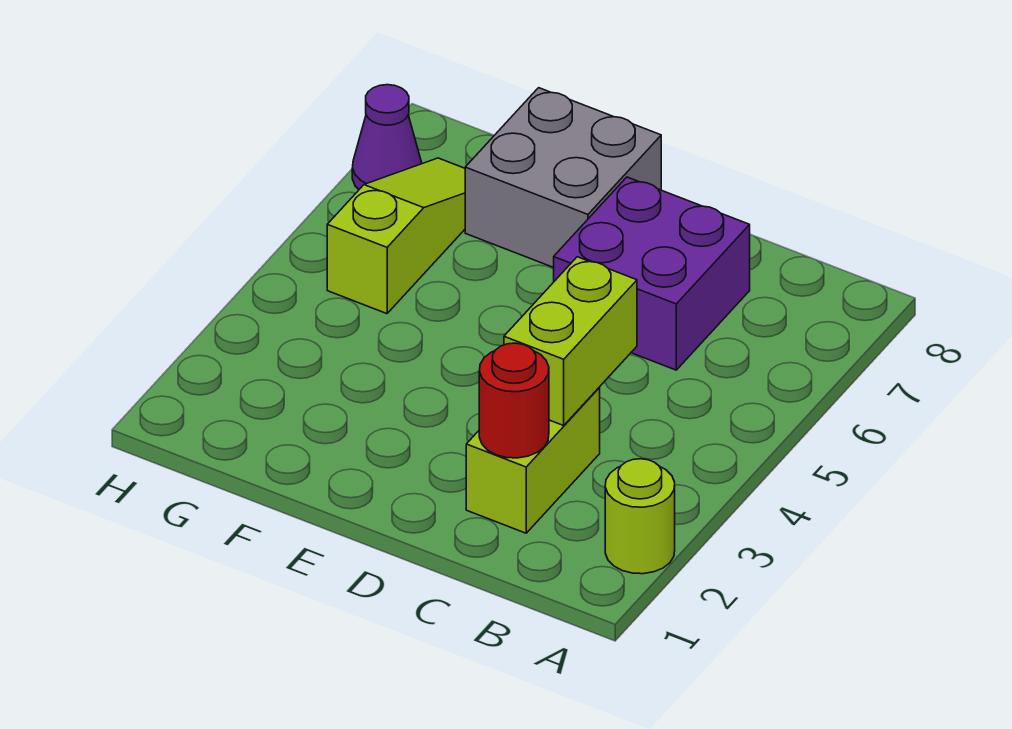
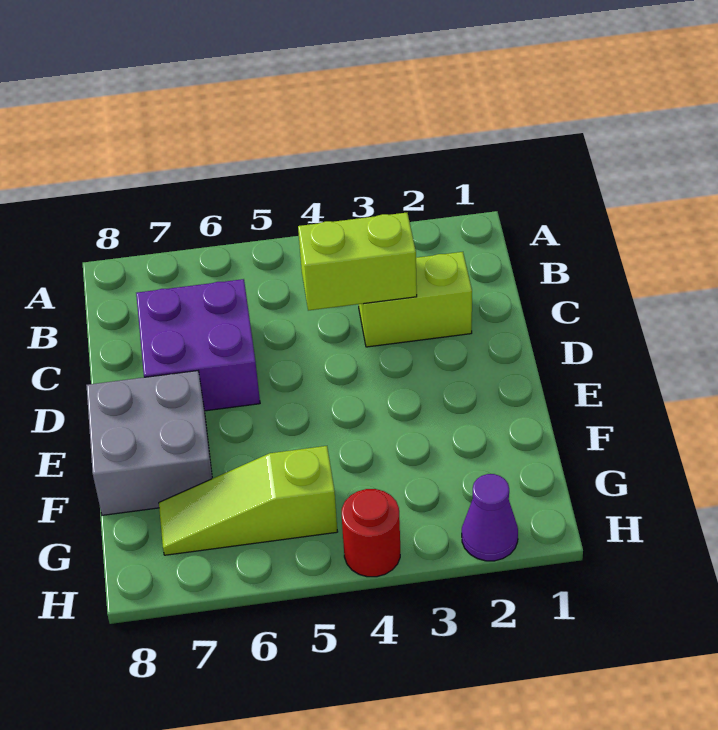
lime round brick A2 level 1 -> none
red round brick C2 level 2 -> red round brick H4 level 1
purple cone H7 level 1 -> purple cone H2 level 1

